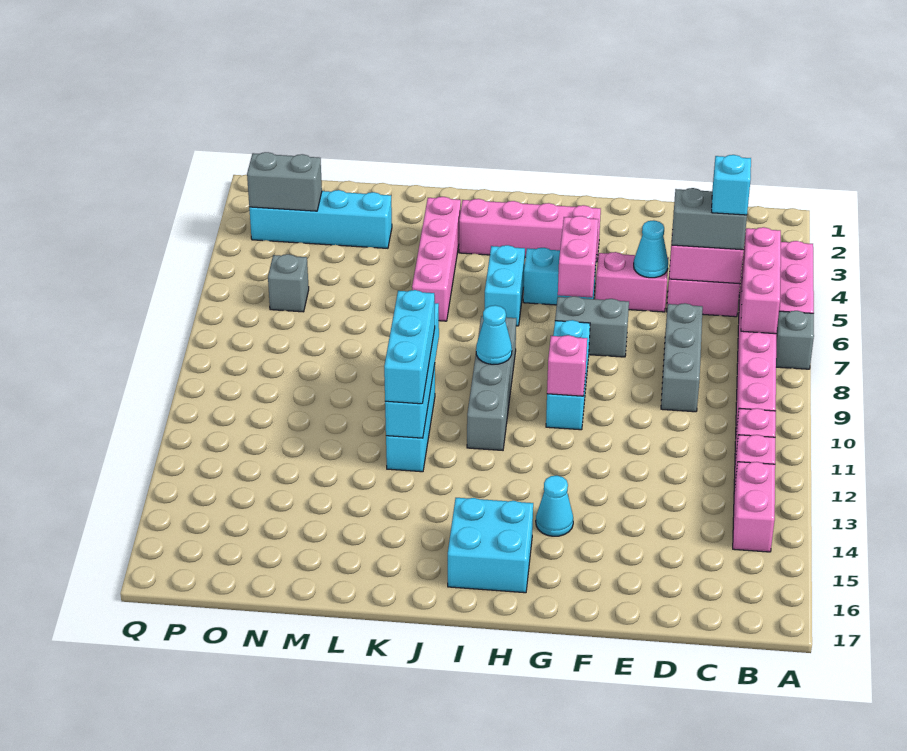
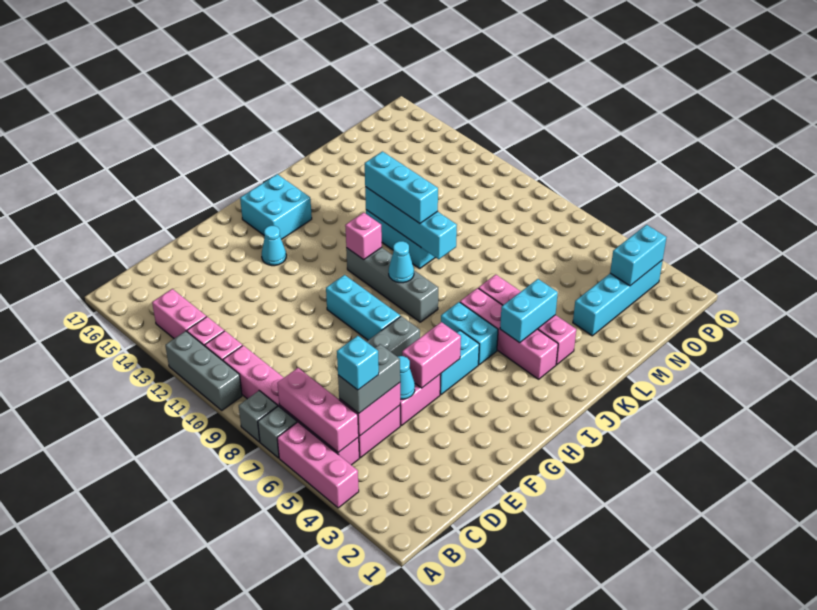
grey brick D7:D9 level 1 -> grey brick A10:A12 level 1
pink brick G3:J3 level 1 -> pink brick J3:J6 level 1
pink brick G5:G6 level 2 -> pink brick F5:G5 level 2
pink brick G10 level 2 -> pink brick I11 level 2
none -> cyan brick J4:K4 level 2
grey brick O3:P3 level 2 -> cyan brick O3:P3 level 2
grey brick O6 level 1 -> grey brick A8 level 1

